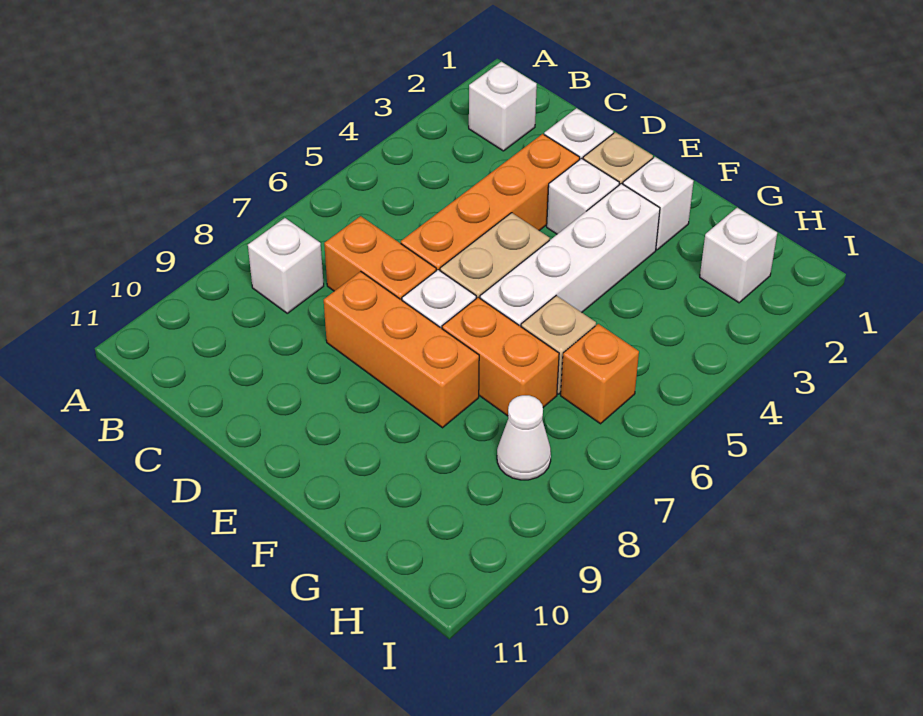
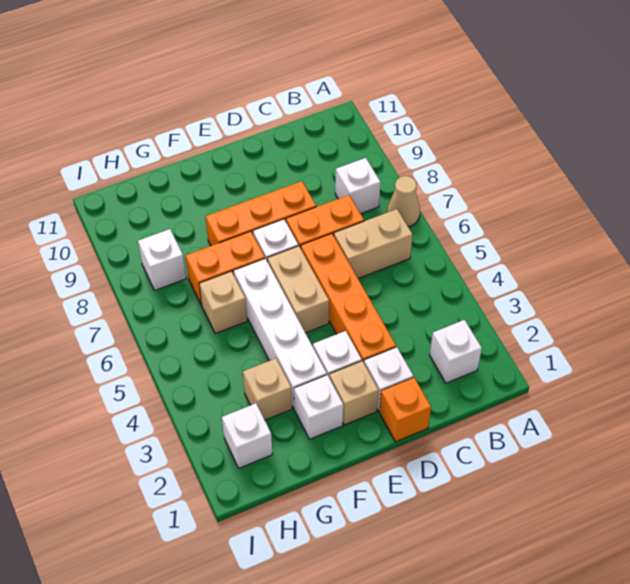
none -> tan cone A7 level 1
none -> tan brick B6:C6 level 1
none -> tan brick G3 level 1
orange brick H6 level 1 -> orange brick D1 level 1
white cone H8 level 1 -> white brick H8 level 1

